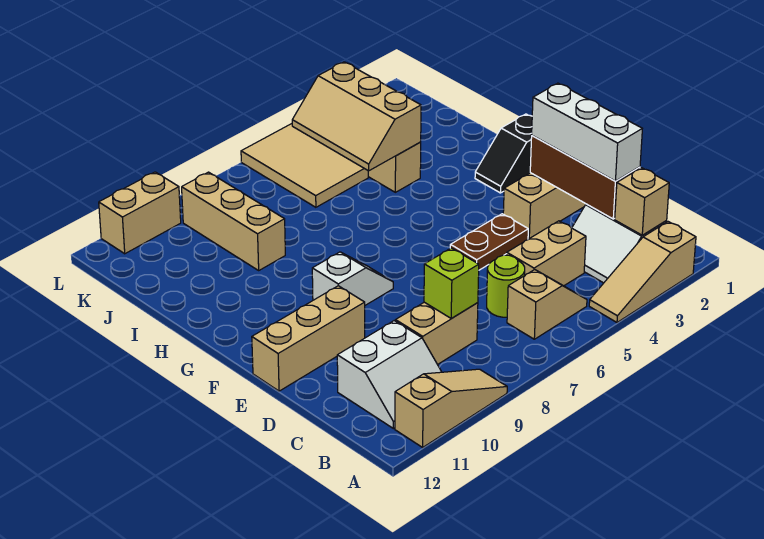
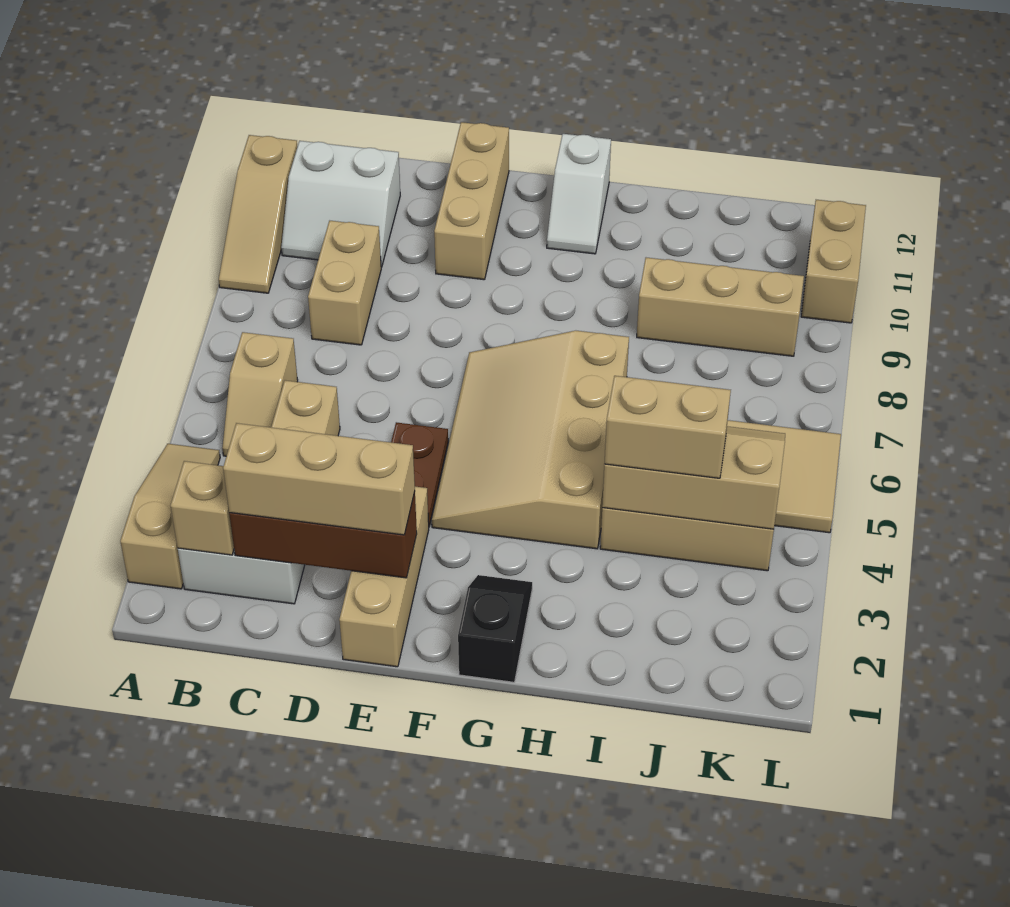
white slope B10:C11 level 1 top C -> white slope B10:C11 level 1 top 11
white brick C2:E2 level 3 -> tan brick C2:E2 level 3
lime round brick C6 level 1 -> none
lime brick C8 level 2 -> none
none -> tan slope F4:H7 level 1 top H
white slope F8:F9 level 1 top 9 -> white slope G11:G12 level 1 top 12
none -> tan brick I4:J4 level 3

